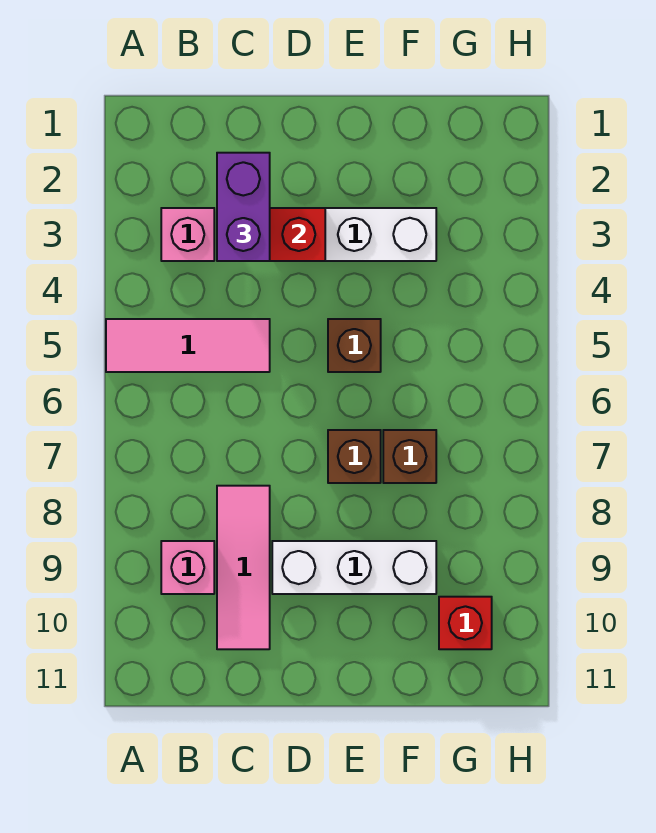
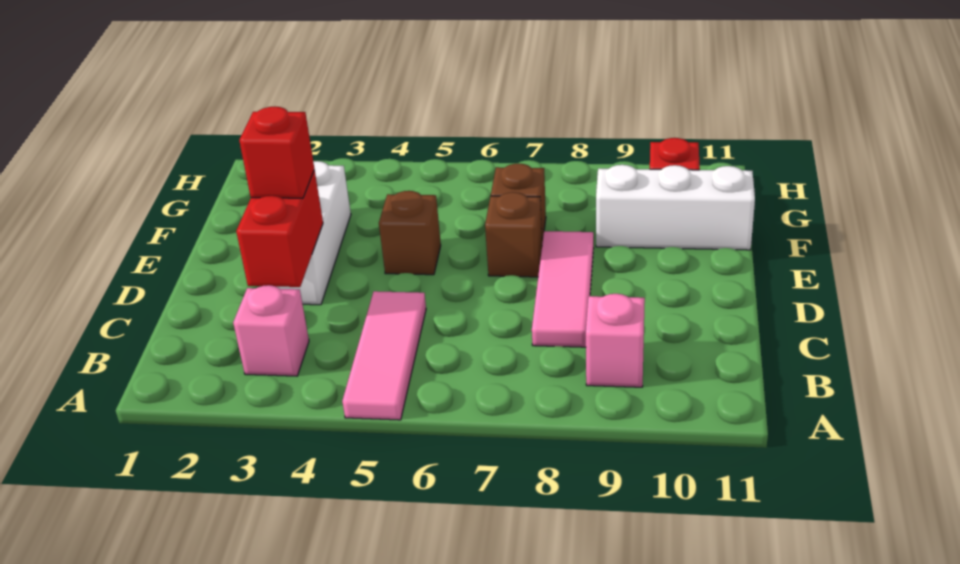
purple brick C2:C3 level 3 -> none
pink tile C8:C10 level 1 -> pink tile C8:E8 level 1
none -> red brick D3 level 3
white brick D9:F9 level 1 -> white brick F9:F11 level 1

